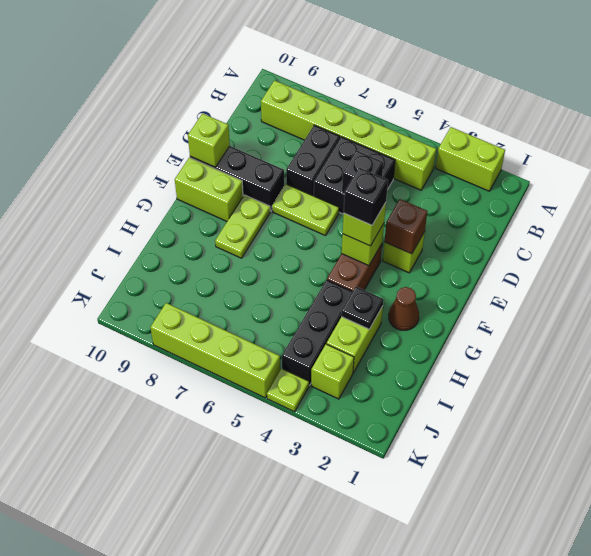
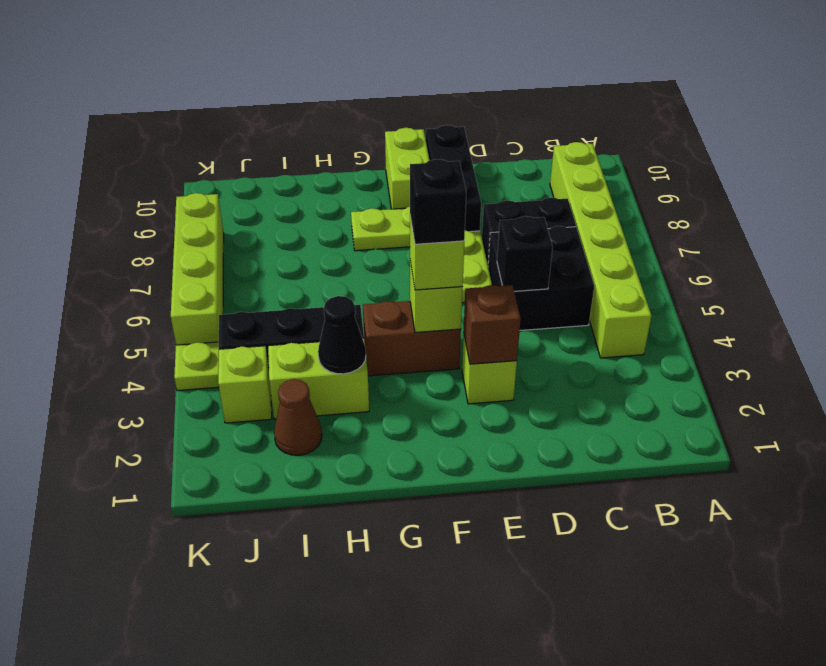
lime brick A2:A3 level 1 -> none
lime brick E10 level 2 -> none
brown cone G2 level 1 -> brown cone I2 level 1
black plate H3 level 2 -> black cone H3 level 2

